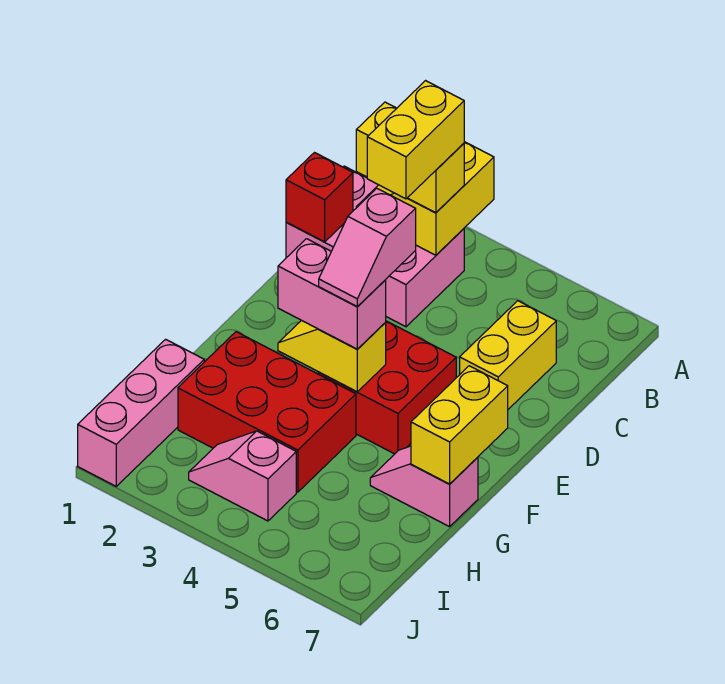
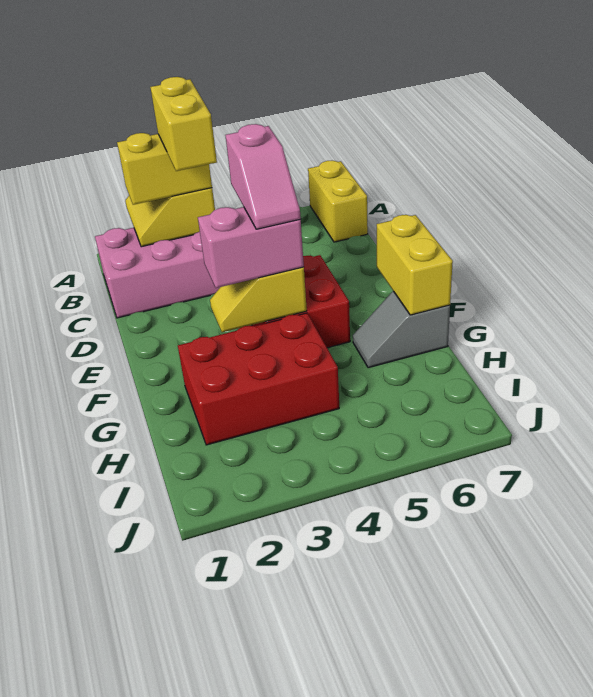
red brick C1 level 2 -> none
yellow brick C6:D6 level 1 -> yellow brick A7:B7 level 1
pink slope G6:G7 level 1 top 7 -> grey slope G6:G7 level 1 top 7
pink brick H1:J1 level 1 -> none
pink slope I3:I4 level 1 top 4 -> none

